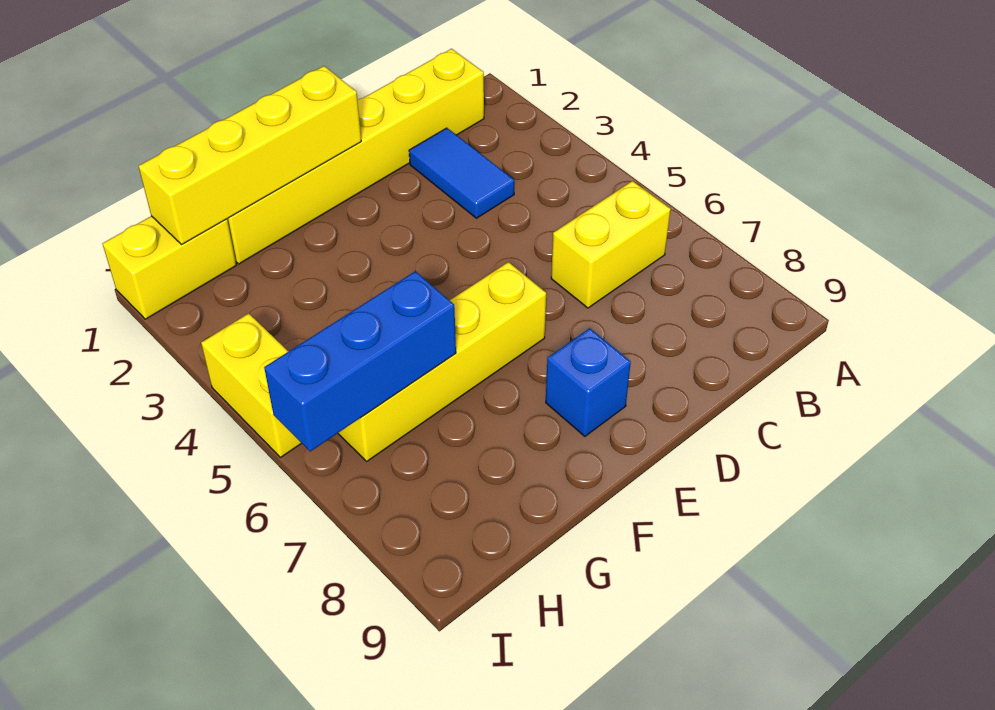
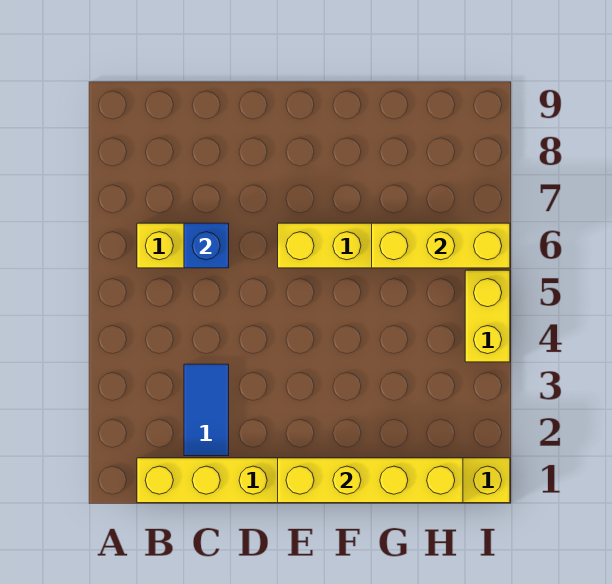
blue brick E8 level 1 -> blue brick C6 level 2
blue brick G6:I6 level 2 -> yellow brick G6:I6 level 2

